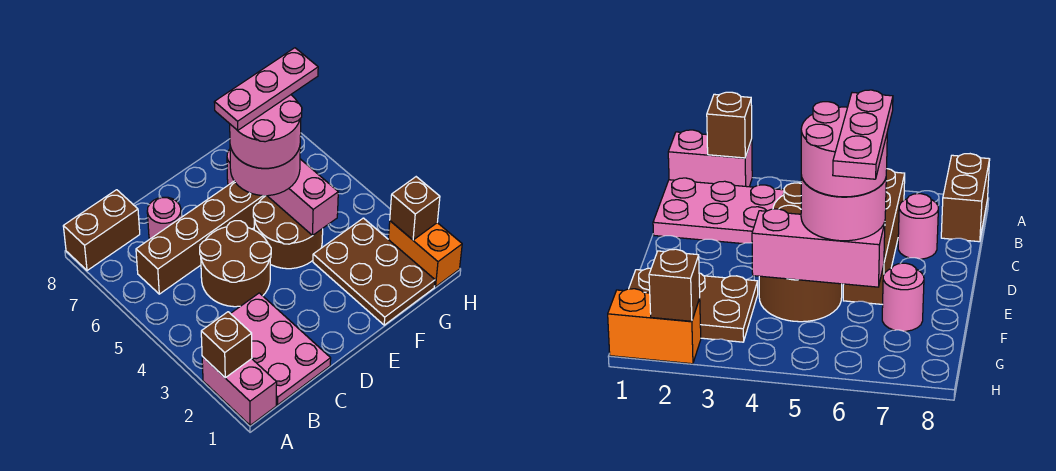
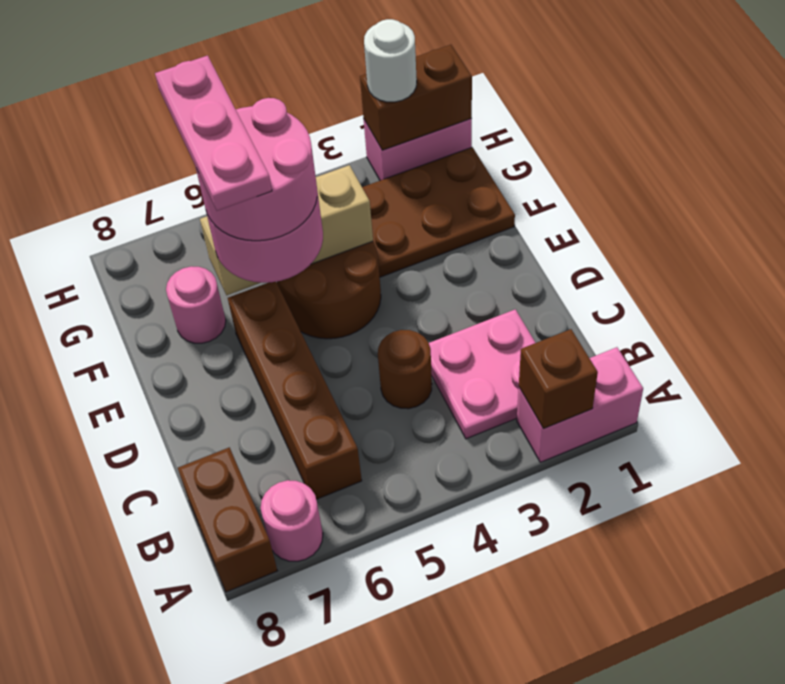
pink plate B1:C3 level 1 -> pink plate B2:C3 level 1
brown round brick C4:D5 level 1 -> brown round brick C4 level 1
pink round brick C7 level 1 -> pink round brick A7 level 1
pink brick F4:F6 level 2 -> tan brick F4:F6 level 2
orange brick H1:H2 level 1 -> pink brick H1:H2 level 1
brown brick H2 level 2 -> brown brick H1:H2 level 2
none -> white round brick H2 level 3

